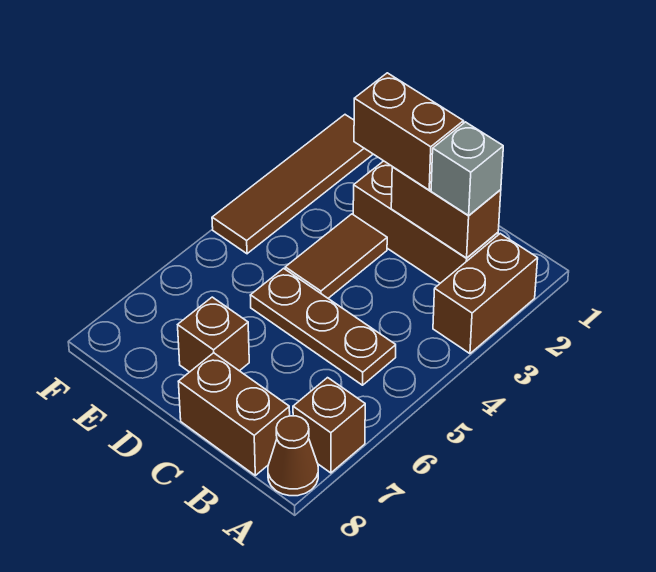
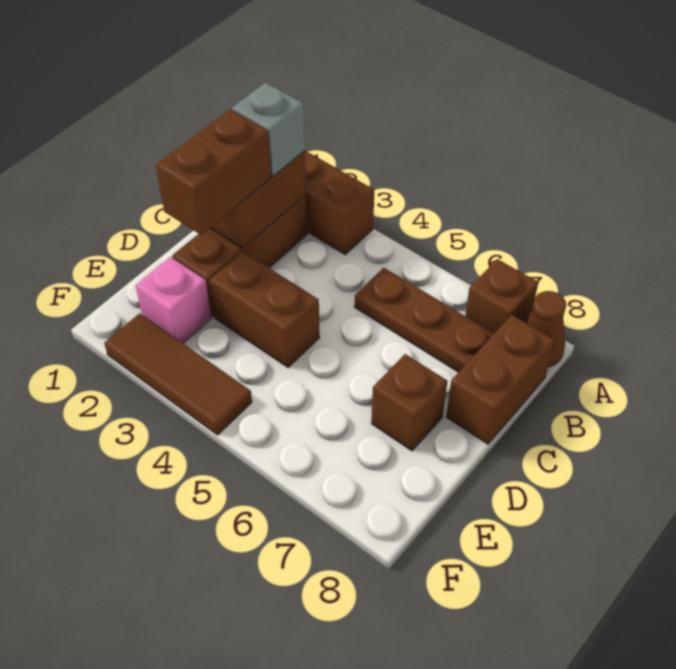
brown plate B5:D5 level 1 -> brown plate B5:B7 level 1
brown tile D3:D4 level 1 -> brown brick D3:D4 level 1
none -> pink brick E2 level 1
brown tile F1:F4 level 1 -> brown tile F2:F4 level 1

